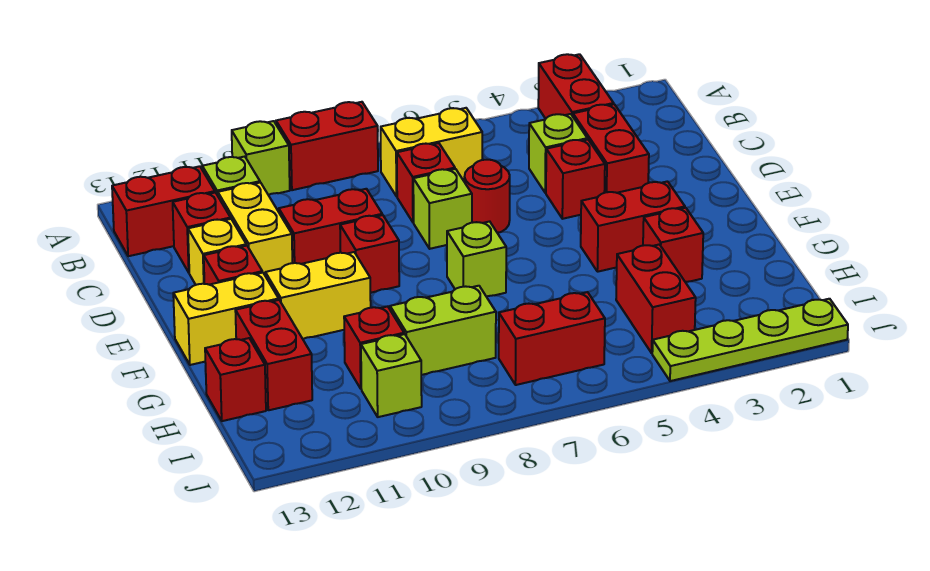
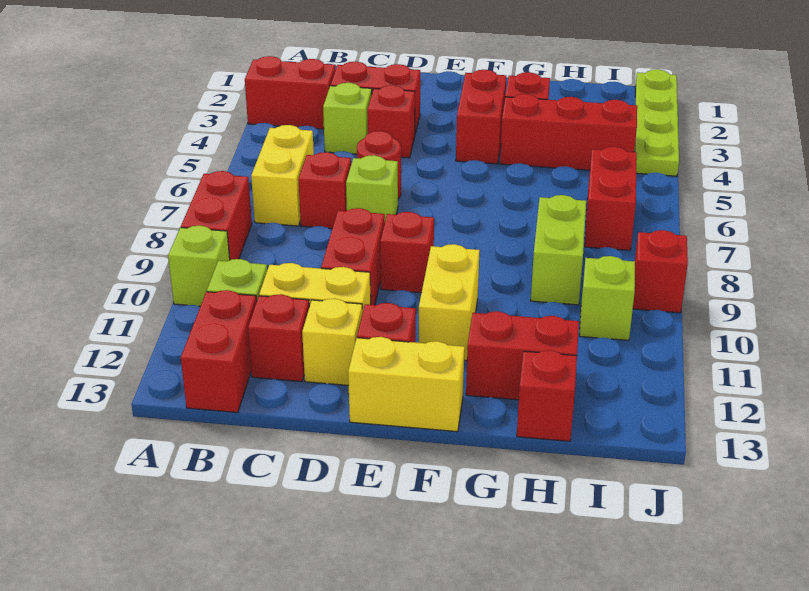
lime brick F7 level 1 -> none
yellow brick F12:F13 level 1 -> yellow brick E13:F13 level 1
red brick H4:I4 level 1 -> red brick G4:I4 level 1
red brick H10 level 1 -> red brick J9 level 1

